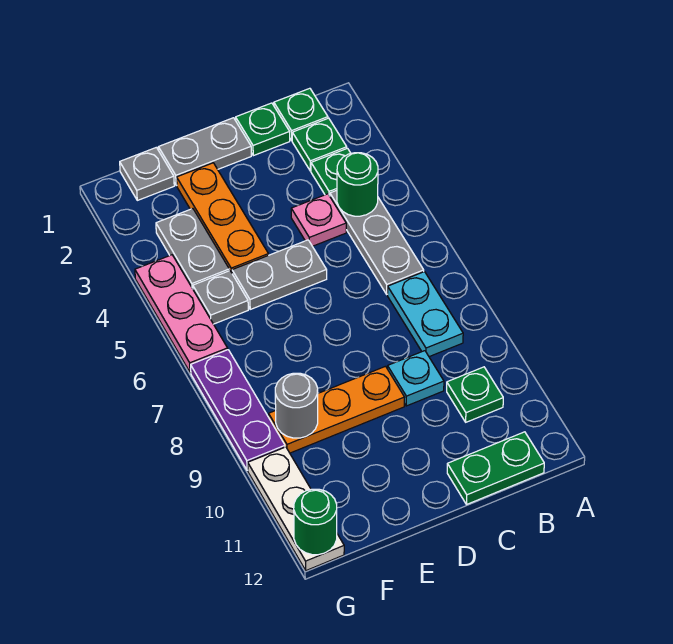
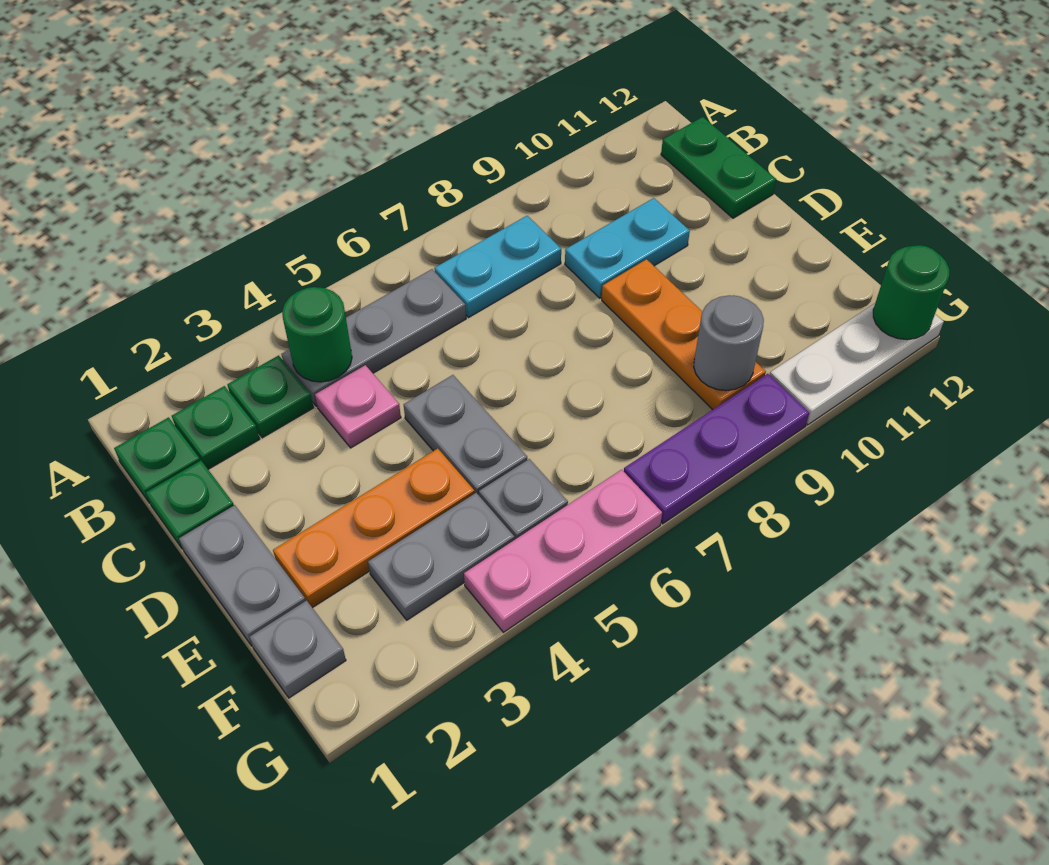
green plate B10 level 1 -> none
cyan plate C9 level 1 -> cyan plate C9:C10 level 1

